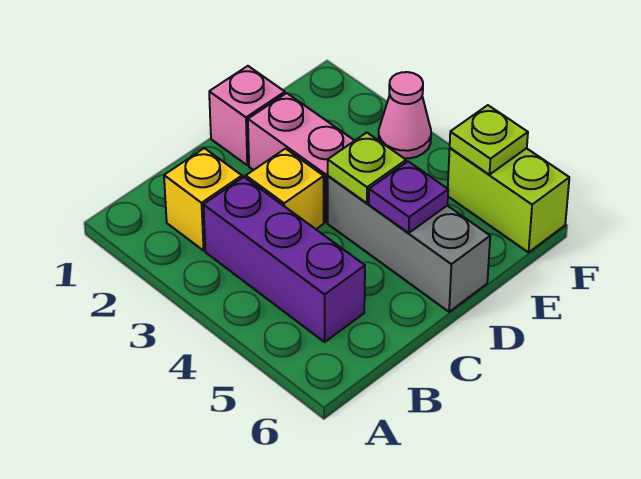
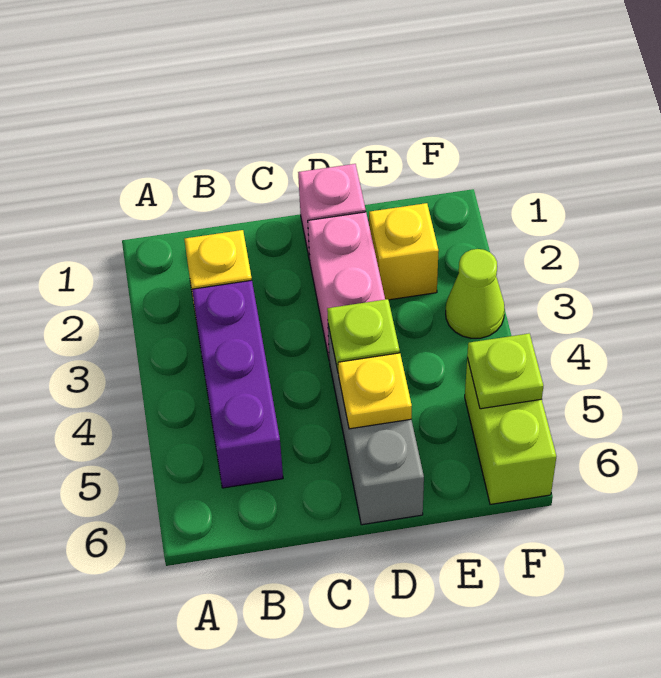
yellow brick C3 level 1 -> yellow brick E2 level 1
purple plate D5 level 2 -> yellow plate D5 level 2
pink cone F3 level 1 -> lime cone F3 level 1

